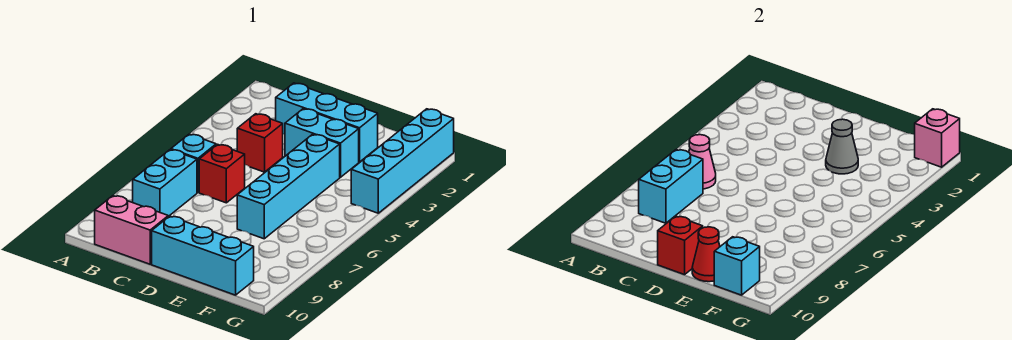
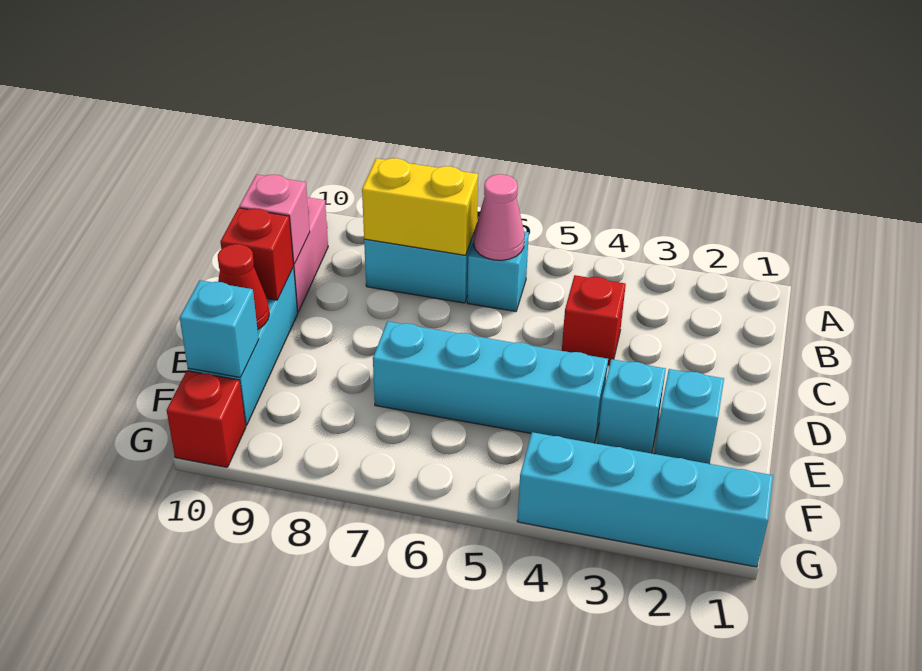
cyan brick B7:B8 level 2 -> yellow brick B7:B8 level 2
cyan brick C2:E2 level 1 -> cyan brick E2 level 1
red brick C6 level 1 -> red brick G10 level 1
cyan brick D3:E3 level 1 -> cyan brick E3 level 1
grey cone E3 level 2 -> none
pink brick G1 level 2 -> pink brick C10 level 2

